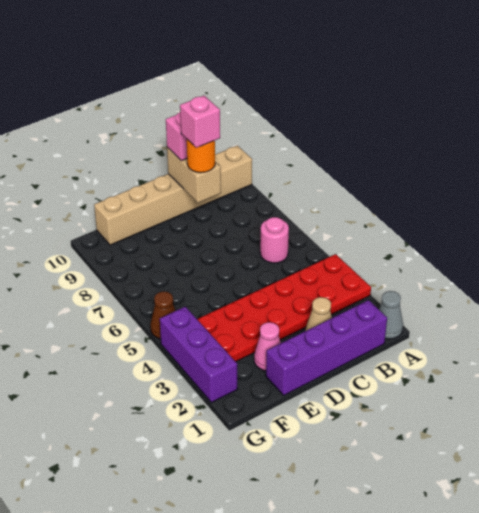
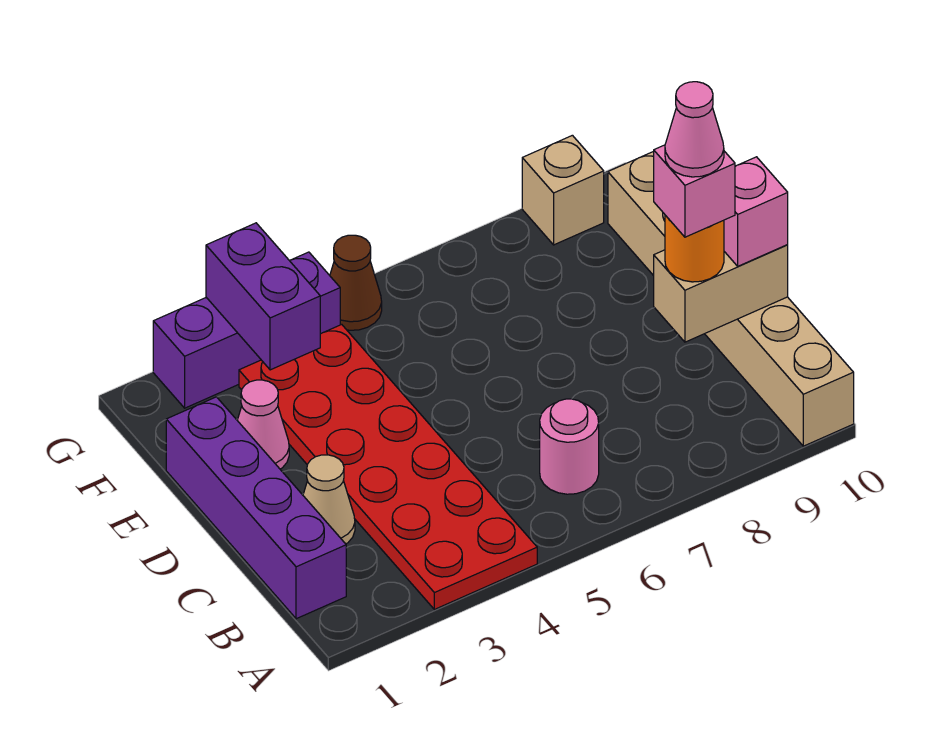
grey cone A1 level 1 -> none
none -> pink cone C9 level 5
none -> purple brick F3:G3 level 2
none -> tan brick G9 level 1

